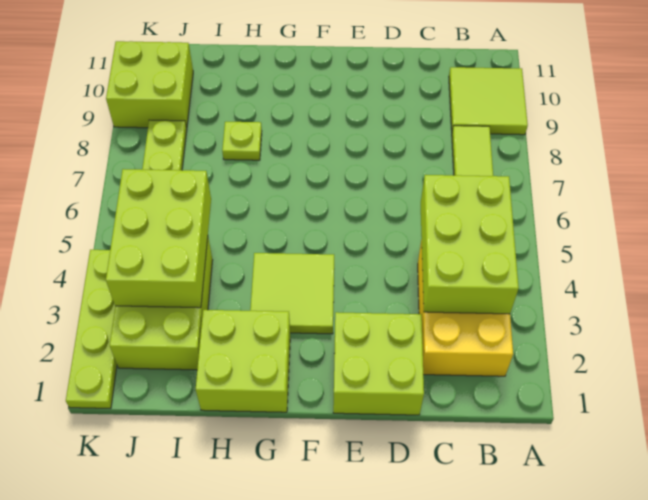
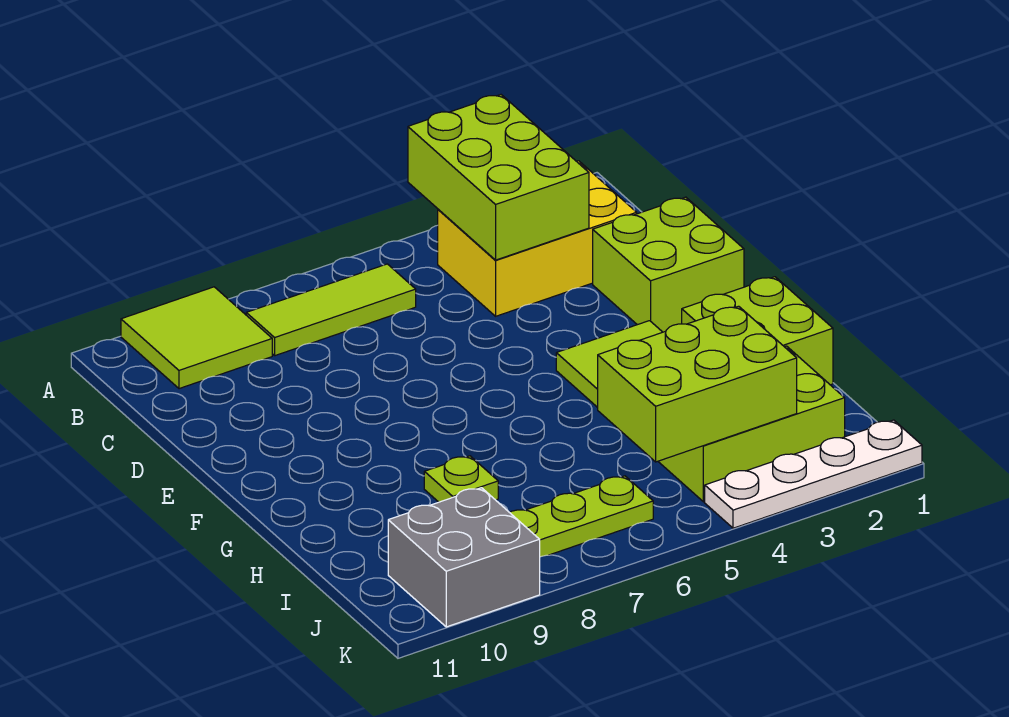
lime brick B3:C5 level 2 -> lime brick A3:C4 level 2
lime brick J9:K10 level 1 -> grey brick J9:K10 level 1
lime plate K1:K4 level 1 -> white plate K1:K4 level 1

